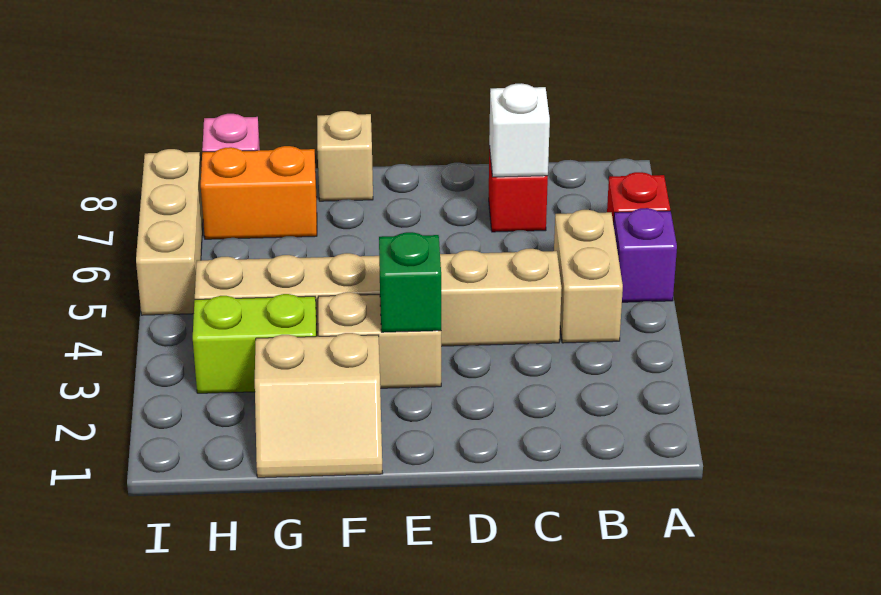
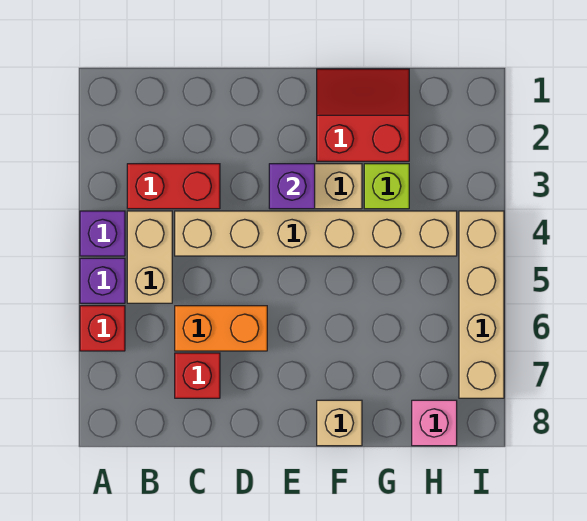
none -> purple brick A4 level 1
none -> red brick B3:C3 level 1
white brick C7 level 2 -> none
green brick E3 level 2 -> purple brick E3 level 2
tan slope F1:G2 level 1 top 2 -> red slope F1:G2 level 1 top 2
lime brick G3:H3 level 1 -> lime brick G3 level 1
orange brick G7:H7 level 1 -> orange brick C6:D6 level 1
tan brick I5:I7 level 1 -> tan brick I4:I7 level 1

